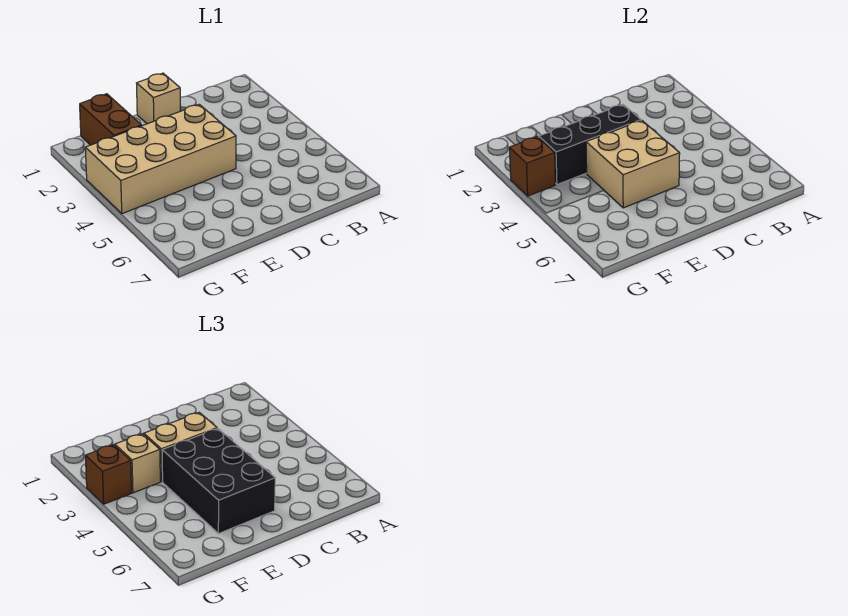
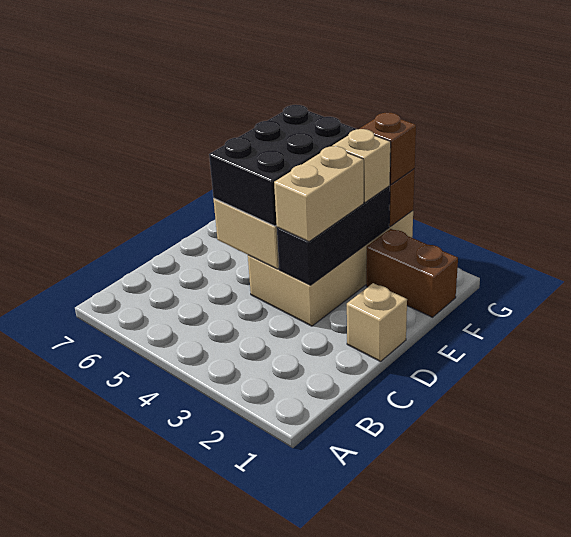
black brick D4:E6 level 3 -> black brick D4:F5 level 3

